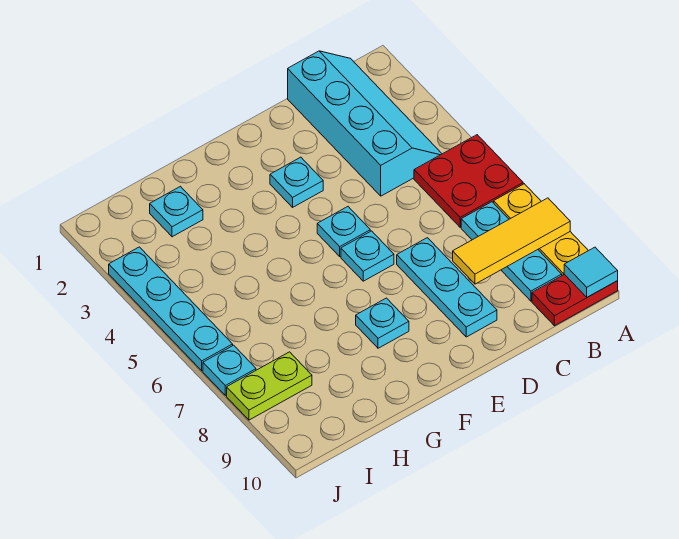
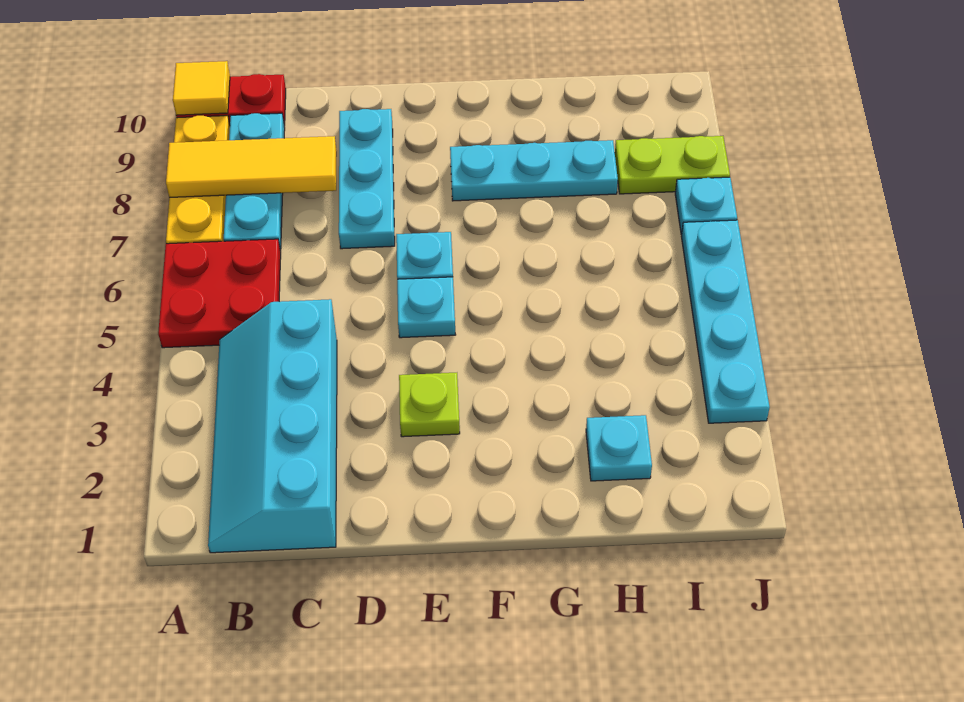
cyan tile A10 level 2 -> yellow tile A10 level 2
cyan plate E3 level 1 -> lime plate E3 level 1
cyan plate F8 level 1 -> cyan plate F8:H8 level 1

